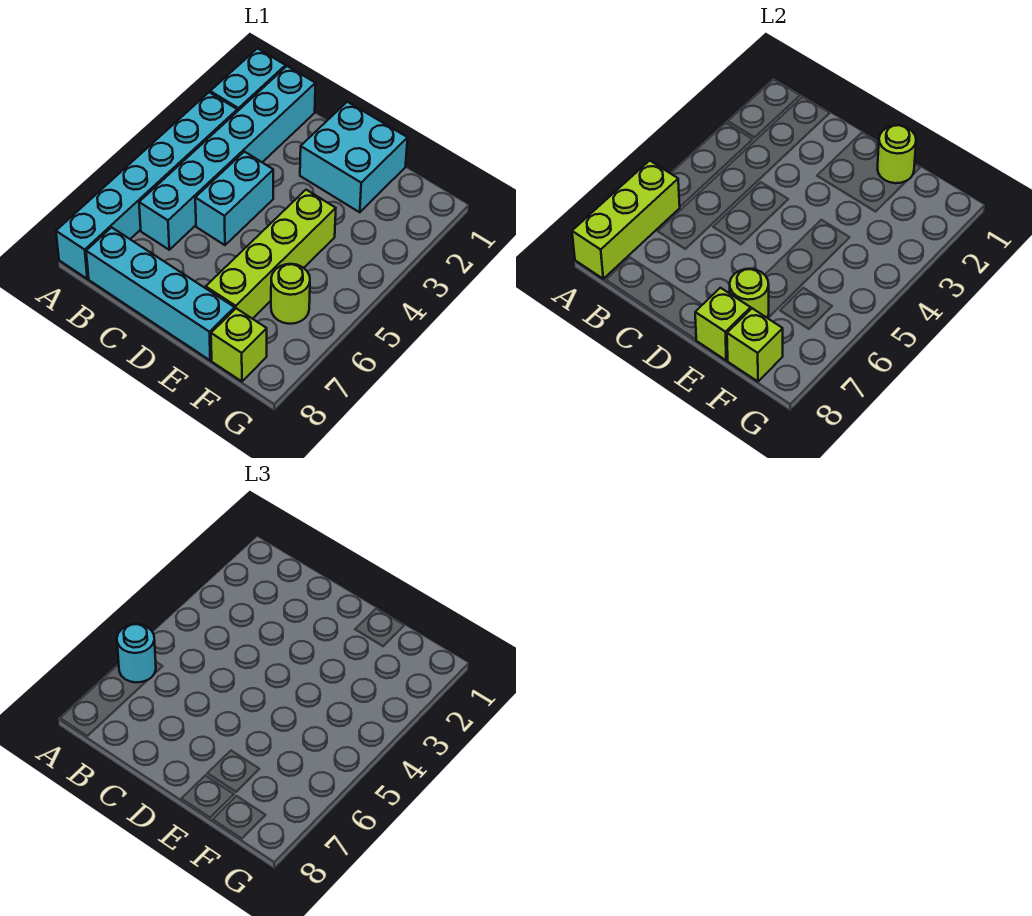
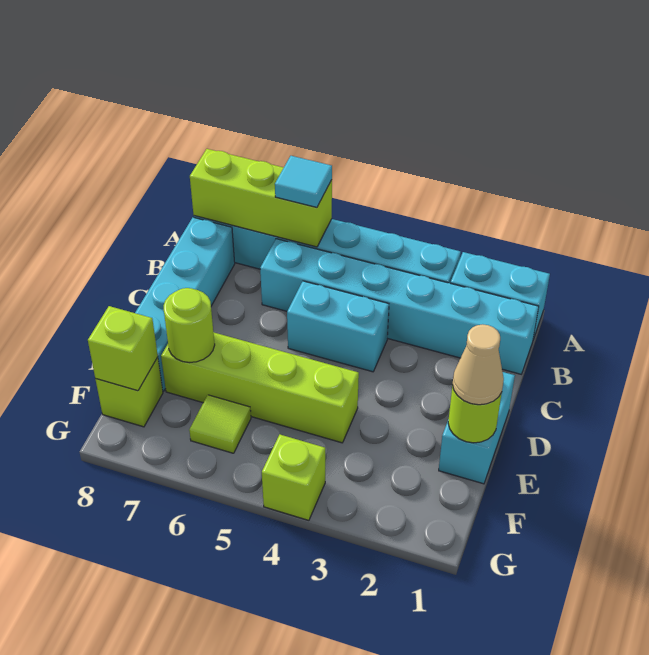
cyan round brick A6 level 3 -> cyan tile A6 level 3
cyan brick D1:E2 level 1 -> cyan brick D1:E1 level 1
none -> tan cone E1 level 3
lime brick E8 level 2 -> lime brick G4 level 1
lime round brick F6 level 1 -> lime tile F6 level 1

